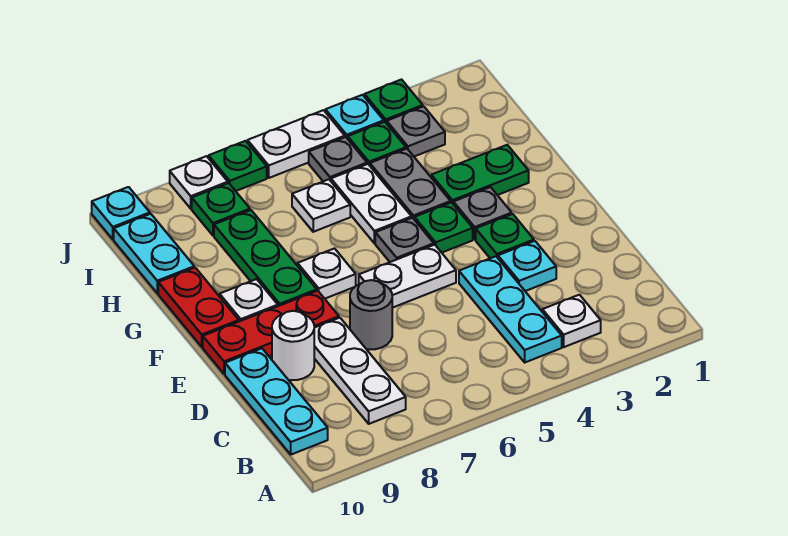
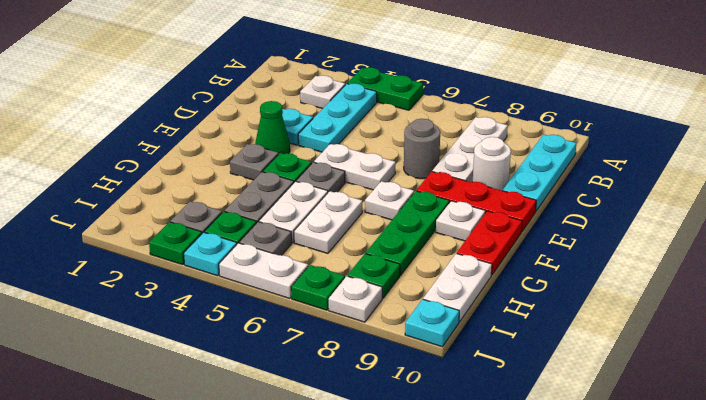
green plate E3 level 1 -> green cone E3 level 1
green plate G2:G3 level 1 -> green plate A4:A5 level 1
white plate H6 level 1 -> white plate G6:H6 level 1
cyan plate H10:I10 level 1 -> white plate H10:I10 level 1

